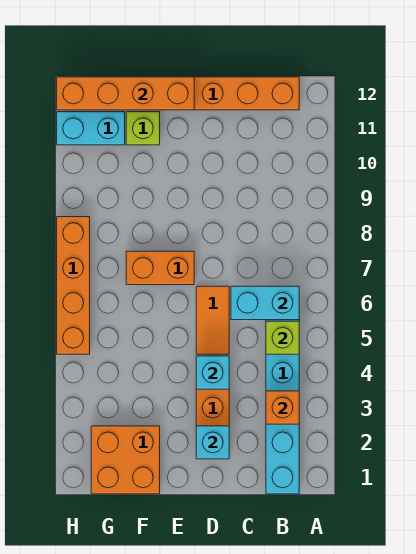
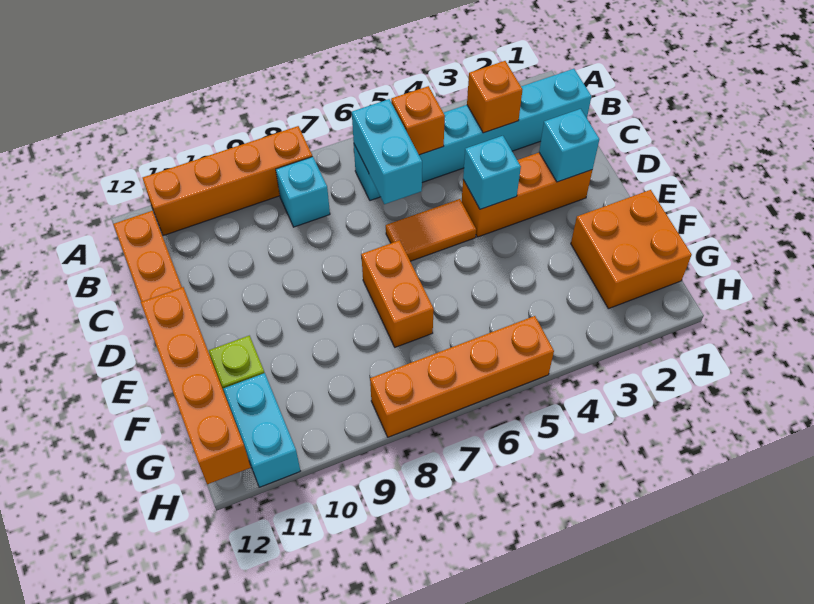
none -> orange brick A8:A11 level 1
lime brick B5 level 2 -> orange brick B5 level 2
none -> cyan brick B8 level 1

